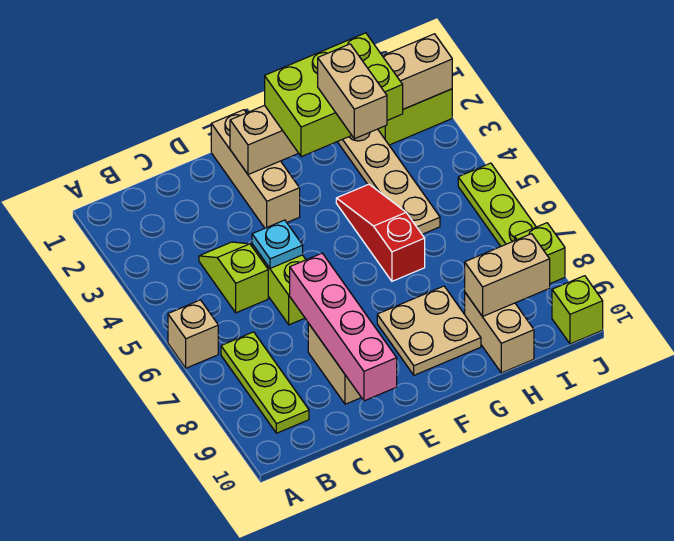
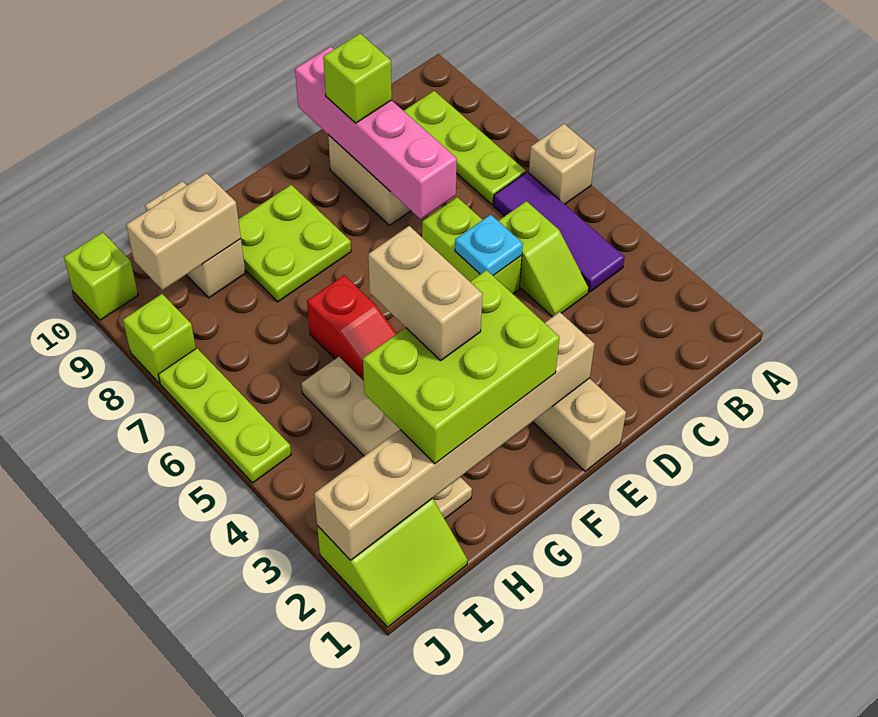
none -> purple tile B4:B6 level 1
none -> lime brick D9 level 3
tan plate F8:G9 level 1 -> lime plate F8:G9 level 1

